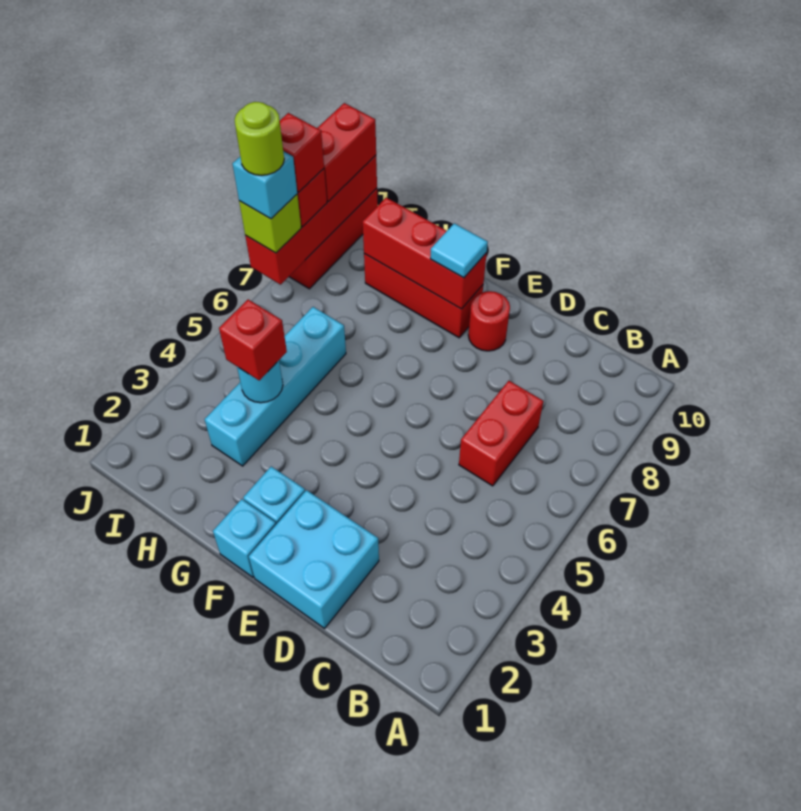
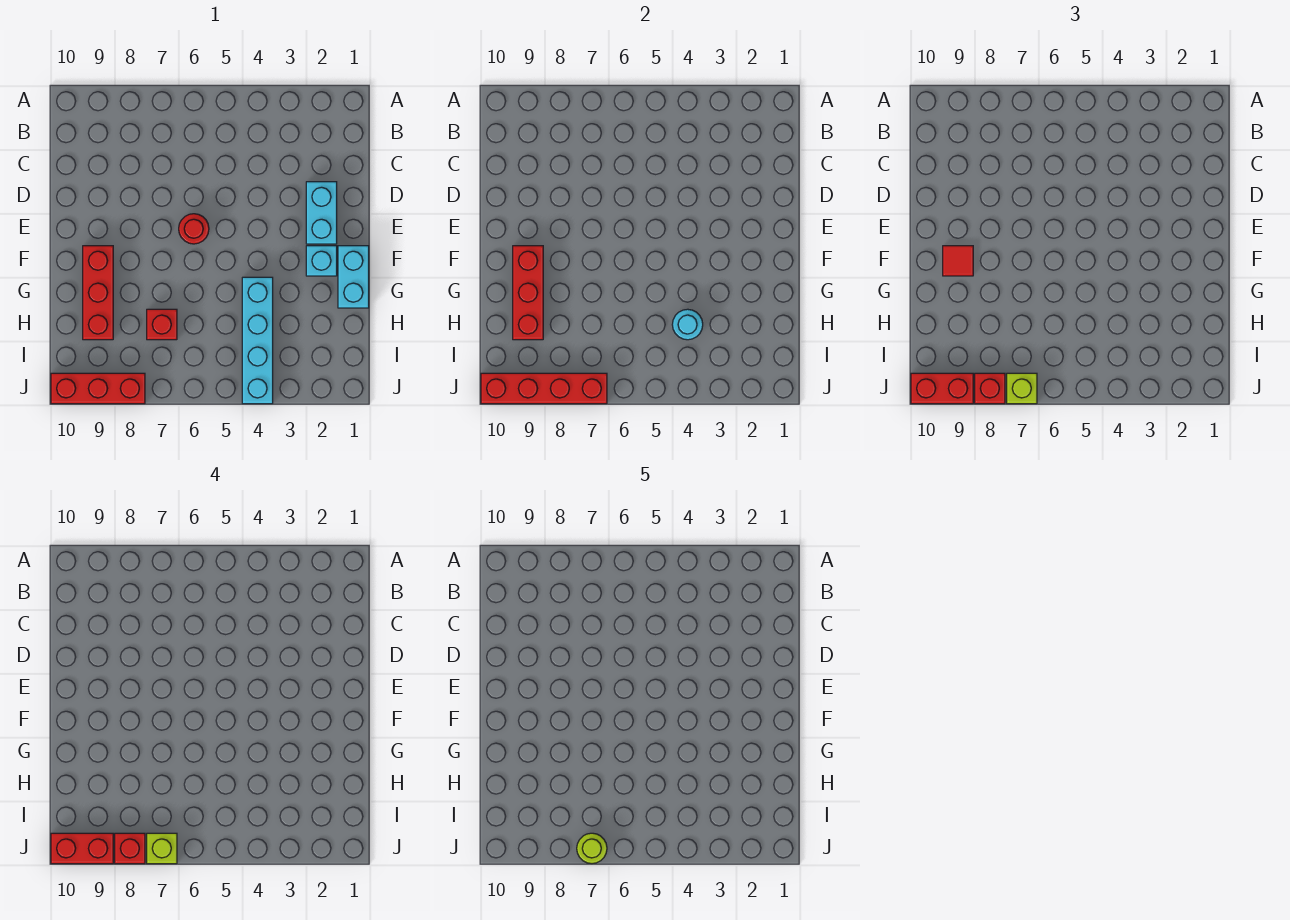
red brick C6:C7 level 1 -> red brick J9:J10 level 4
cyan brick D1:E2 level 1 -> cyan brick D2:E2 level 1
red round brick E9 level 1 -> red round brick E6 level 1
cyan brick F1 level 1 -> cyan brick F1:G1 level 1
cyan tile F9 level 3 -> red tile F9 level 3
cyan brick H3:H6 level 1 -> cyan brick G4:J4 level 1
red brick H4 level 3 -> red brick H7 level 1
cyan brick J7 level 4 -> lime brick J7 level 4

